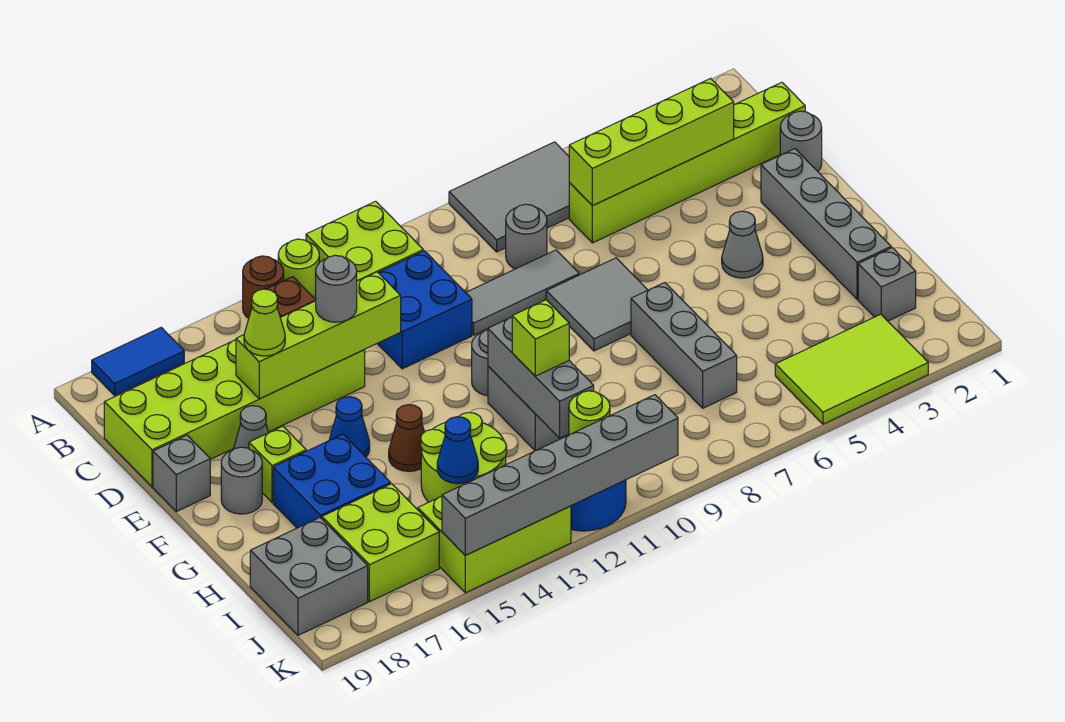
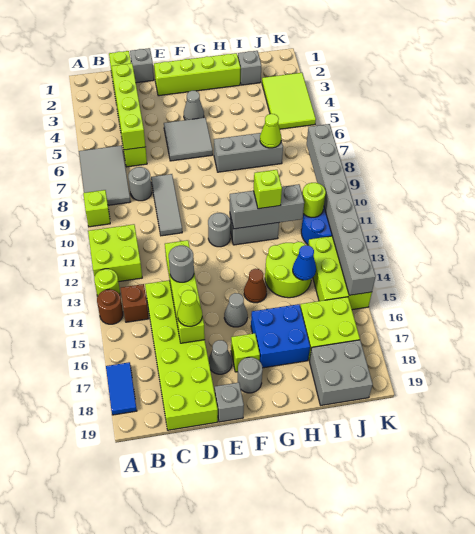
none -> lime brick A9 level 1
blue brick C11:D12 level 1 -> none
grey round brick D1 level 1 -> grey brick D1 level 1
grey brick E2:H2 level 1 -> lime brick E2:H2 level 1
grey tile E7:F8 level 1 -> grey tile E5:F6 level 1
blue cone F15 level 1 -> grey cone F15 level 1
none -> lime cone I7 level 2
grey brick K10:K15 level 2 -> grey brick K8:K15 level 2

